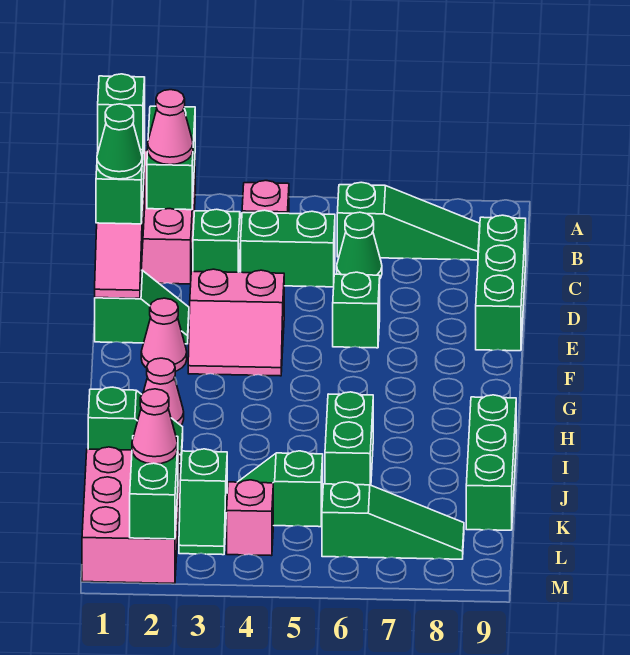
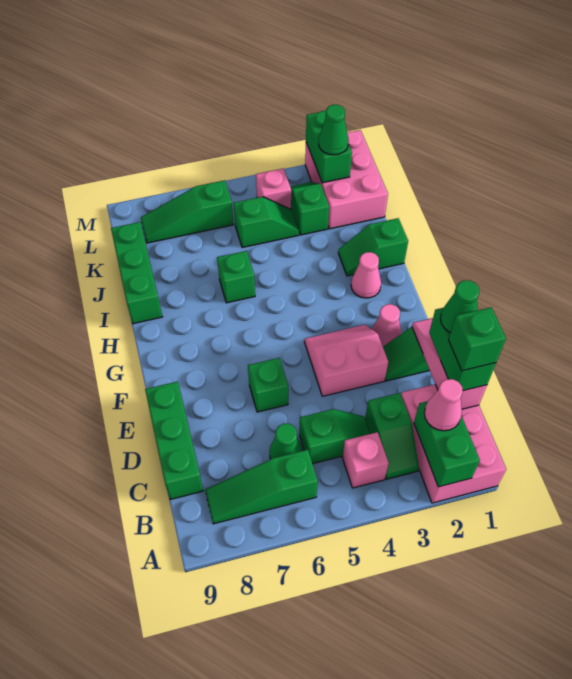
green brick C4:C5 level 1 -> green slope C4:C5 level 1 top 5
green brick I6:J6 level 1 -> green brick I6 level 1
pink cone L2 level 3 -> green cone L2 level 3

